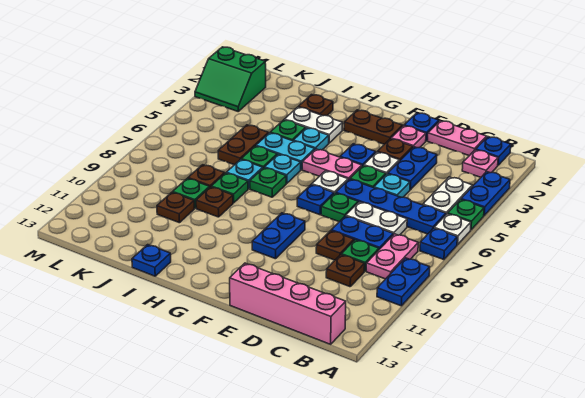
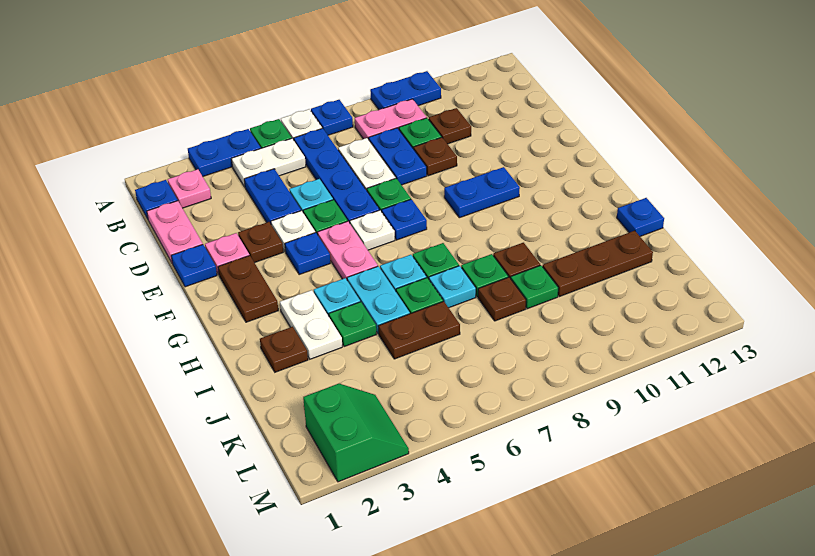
pink brick B13:E13 level 1 -> none
blue plate D3:D4 level 1 -> blue plate C4:D4 level 1
brown plate J10 level 1 -> brown plate J10:J12 level 1

